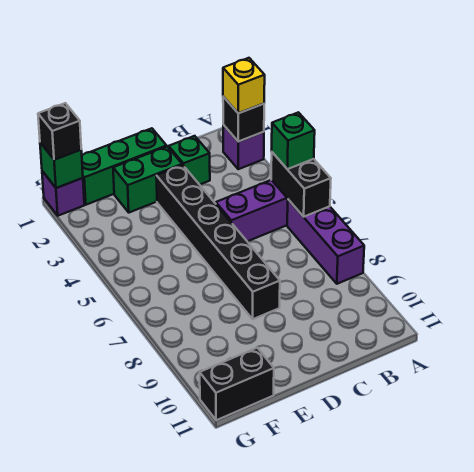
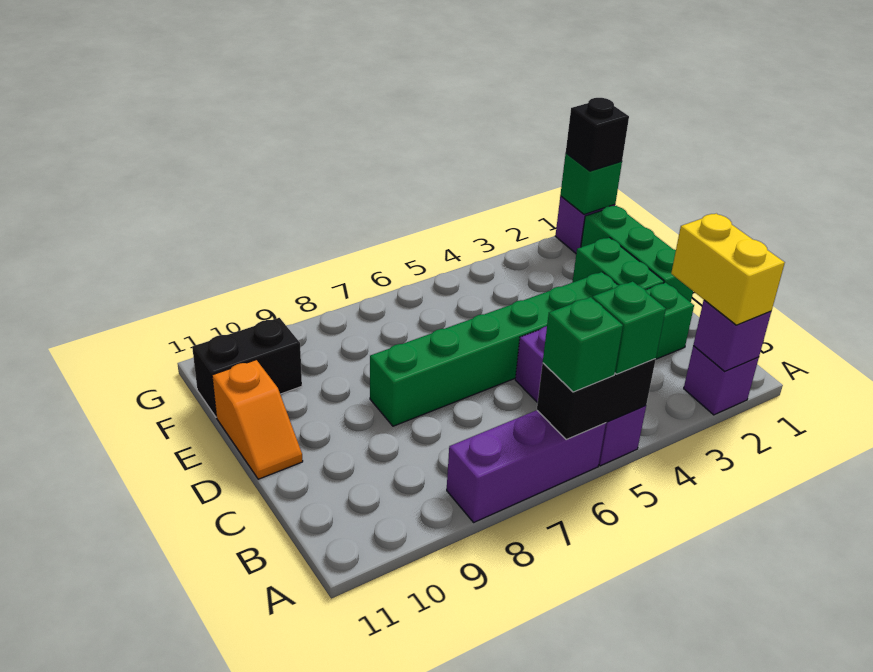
black brick A2 level 2 -> purple brick A2 level 2
yellow brick A2 level 3 -> yellow brick A2:B2 level 3
none -> green brick A6 level 3
black brick D3:D8 level 1 -> green brick D3:D8 level 1
none -> orange slope D11:E11 level 1 top E
black brick F11:G11 level 1 -> black brick F10:F11 level 1

